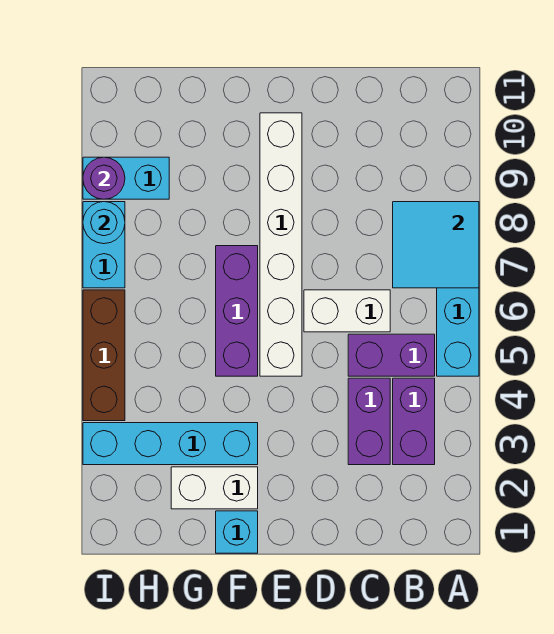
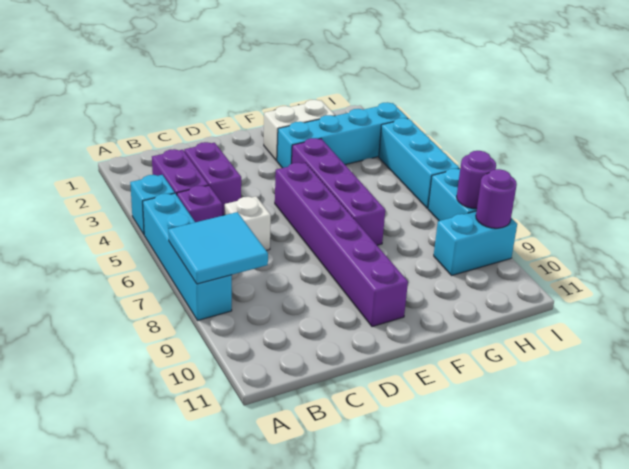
purple brick B5:C5 level 1 -> purple brick B5 level 1
white brick C6:D6 level 1 -> white brick C6 level 1
white brick E5:E10 level 1 -> purple brick E5:E10 level 1
cyan brick F1 level 1 -> cyan brick A4 level 1
purple brick F5:F7 level 1 -> purple brick F4:F7 level 1
brown brick I4:I6 level 1 -> cyan brick I4:I6 level 1
cyan round brick I8 level 2 -> purple round brick I8 level 2

